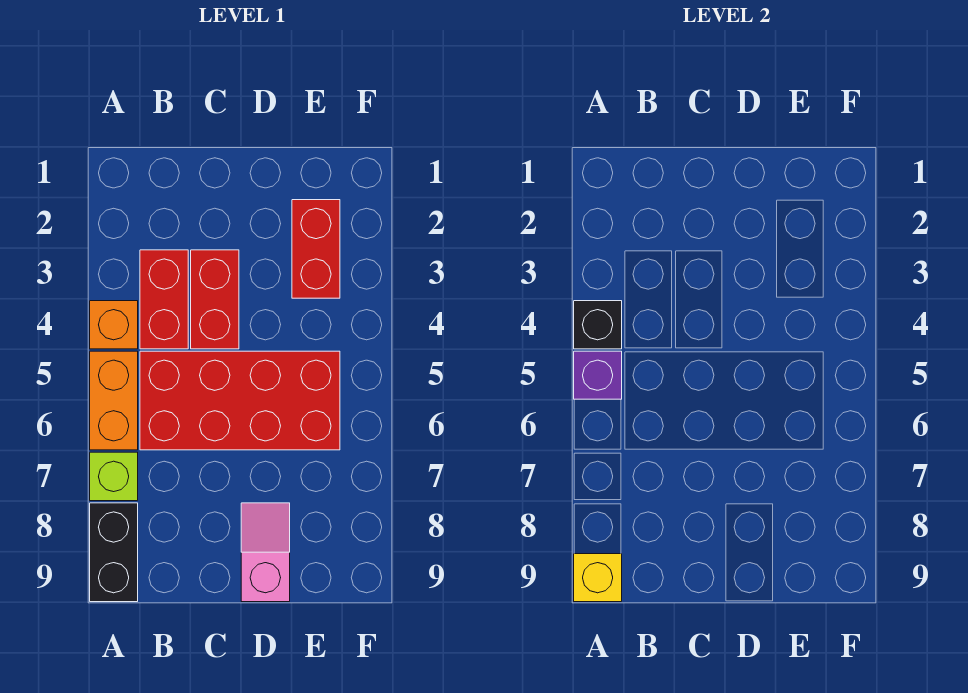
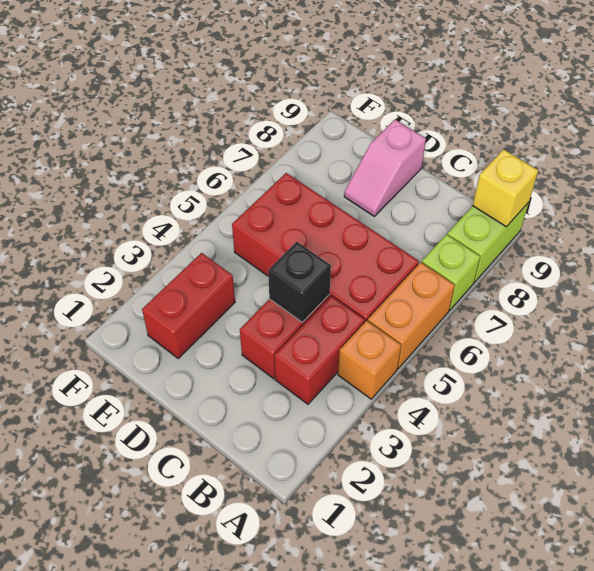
black brick A4 level 2 -> black brick C4 level 2
purple brick A5 level 2 -> none
black brick A8:A9 level 1 -> lime brick A8:A9 level 1

